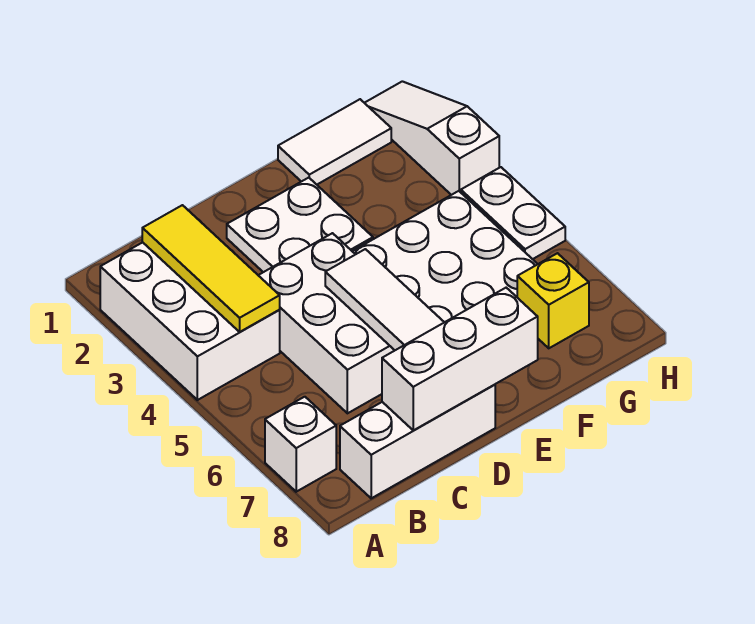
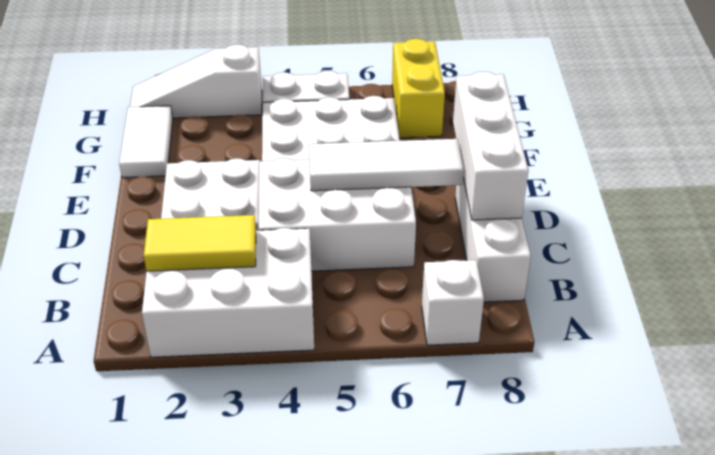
yellow tile B2:B4 level 2 -> yellow tile B2:B3 level 2
yellow brick G7 level 1 -> yellow brick G7:H7 level 1

